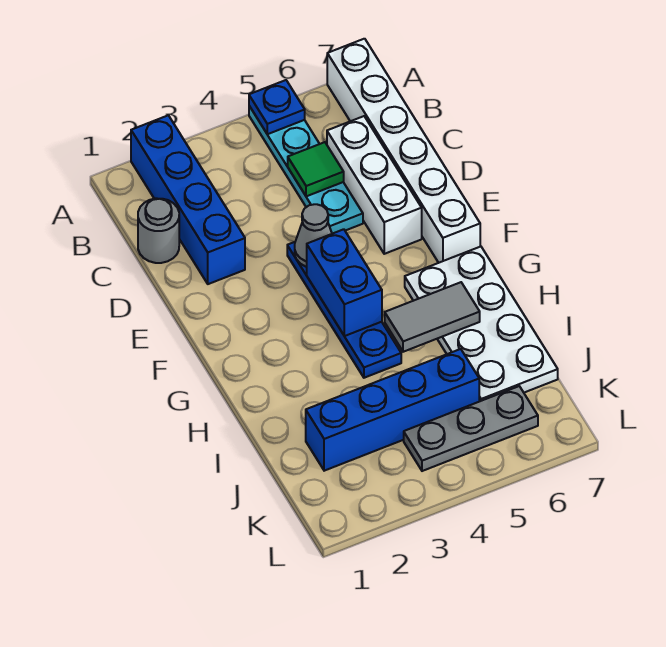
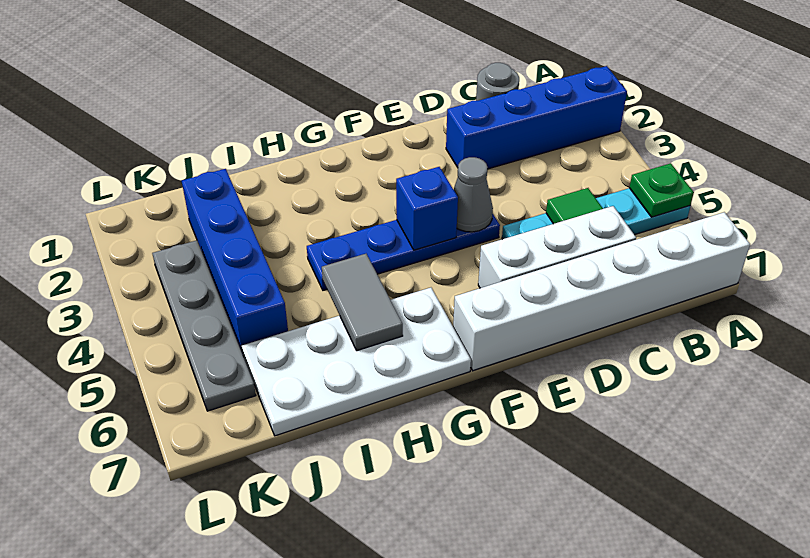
blue plate A5 level 2 -> green plate A5 level 2
blue brick F4:G4 level 2 -> blue brick F4 level 2
grey plate K4:K6 level 1 -> grey plate K3:K6 level 1

